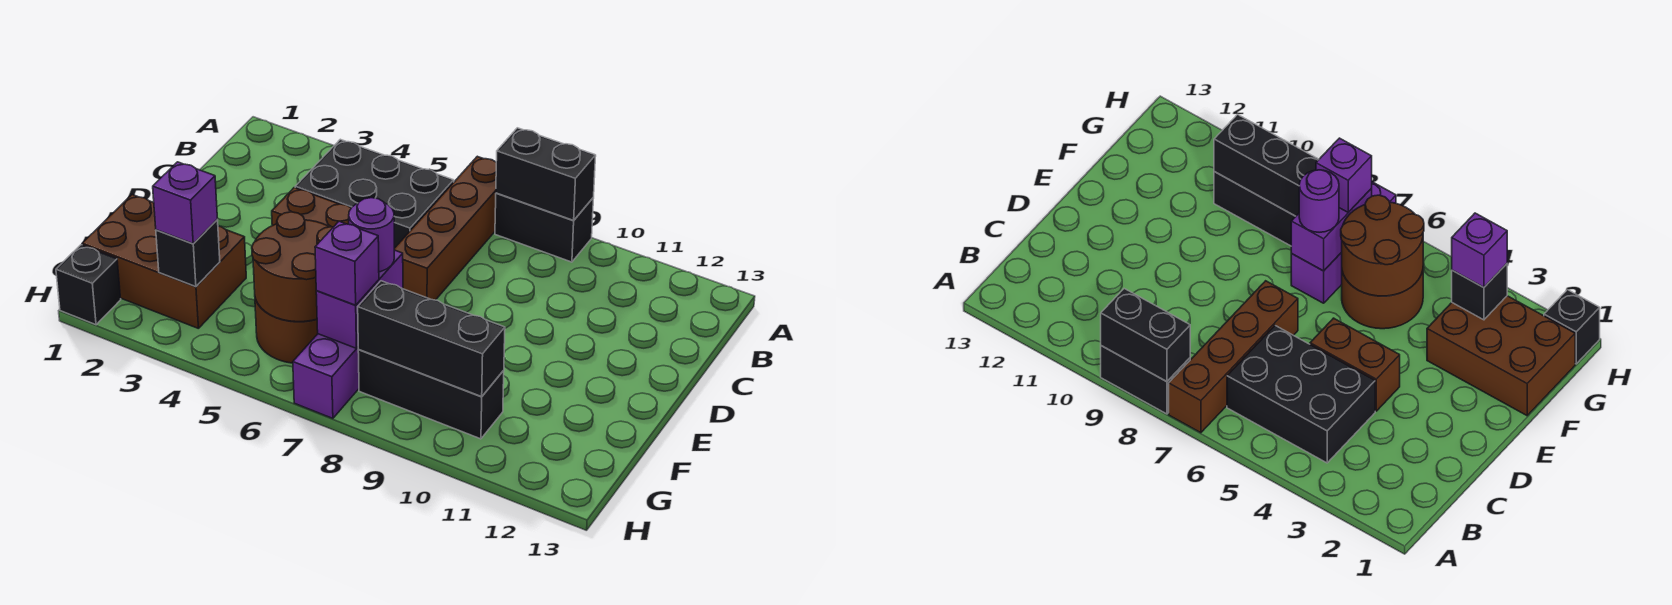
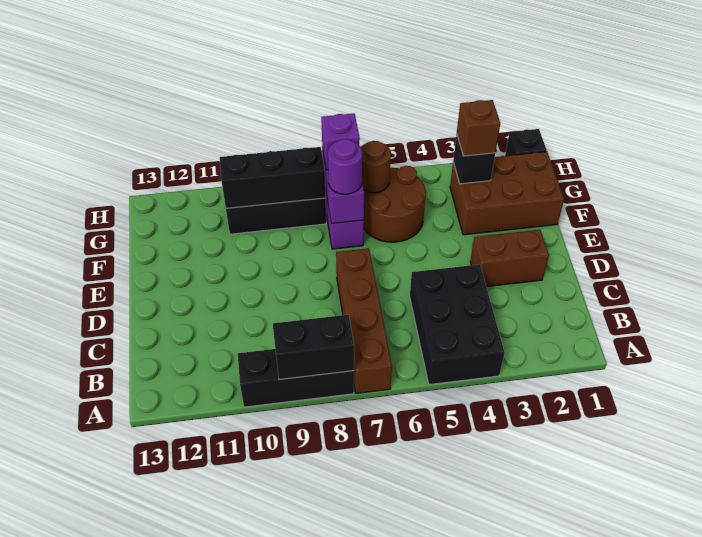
black brick A8:A9 level 1 -> black brick A8:A10 level 1
black brick B4:C6 level 1 -> black brick A4:C5 level 1
brown brick D4:D5 level 1 -> brown brick D2:D3 level 1
brown round brick F5:G6 level 2 -> brown round brick G6 level 2
purple brick G3 level 3 -> brown brick G3 level 3

